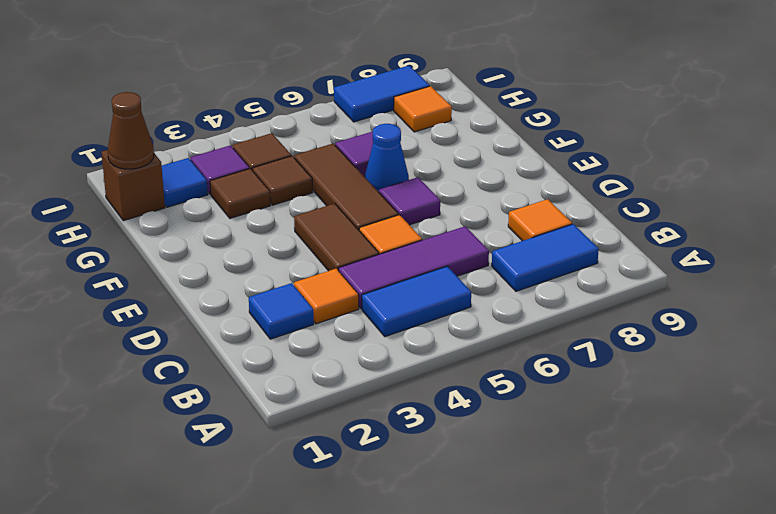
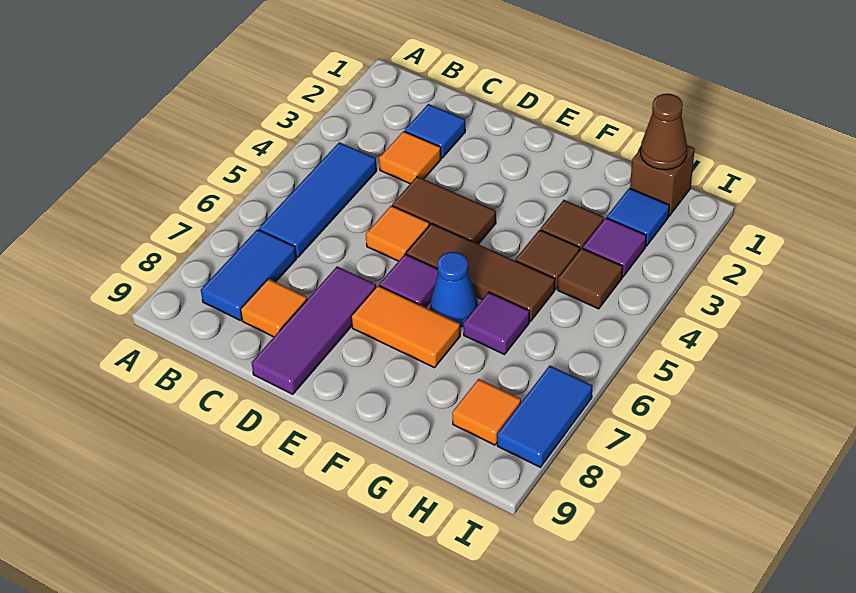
blue tile B4:B5 level 1 -> blue tile B4:B6 level 1
purple tile C4:C6 level 1 -> purple tile D7:D9 level 1
none -> orange tile E7:F7 level 1

